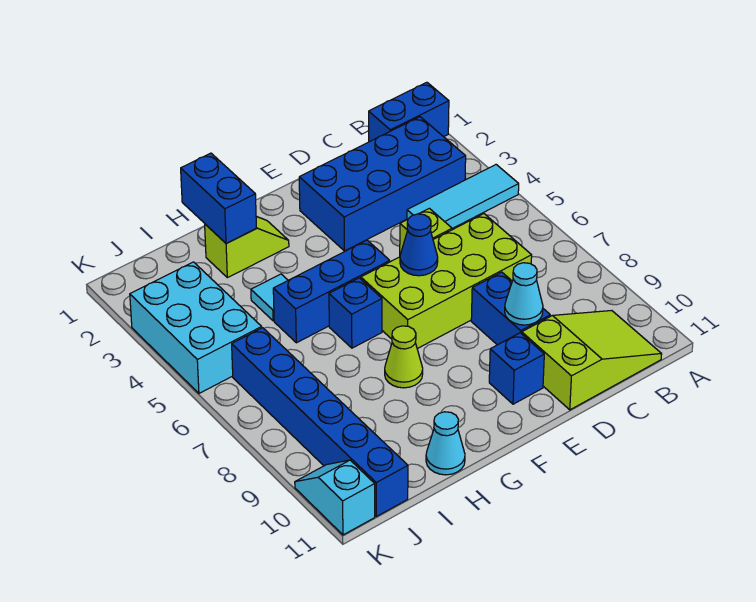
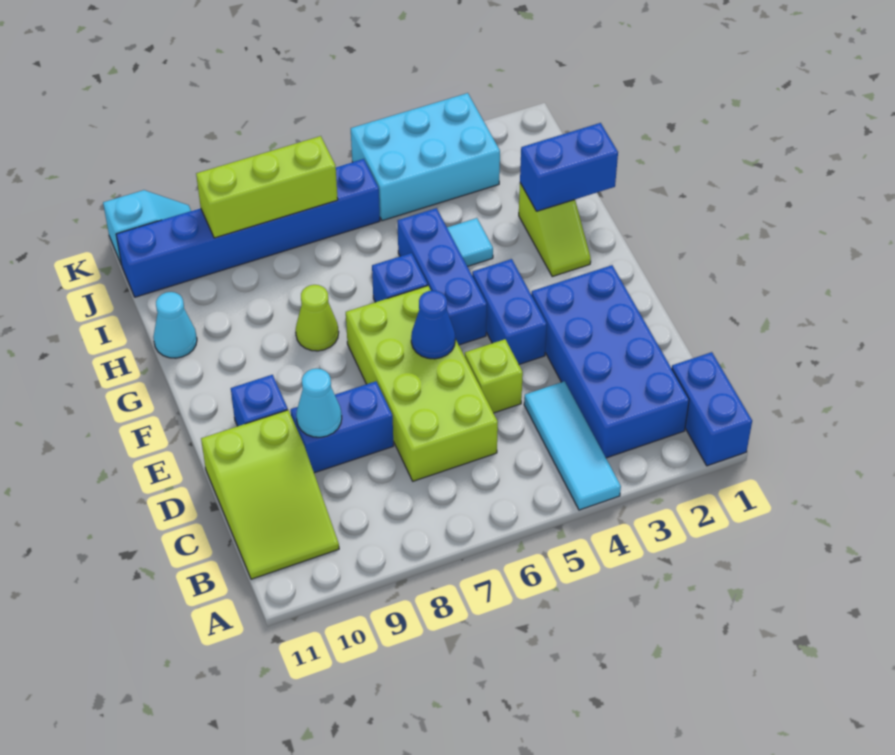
none -> blue brick E4:F4 level 1
none -> lime brick J7:J9 level 2

